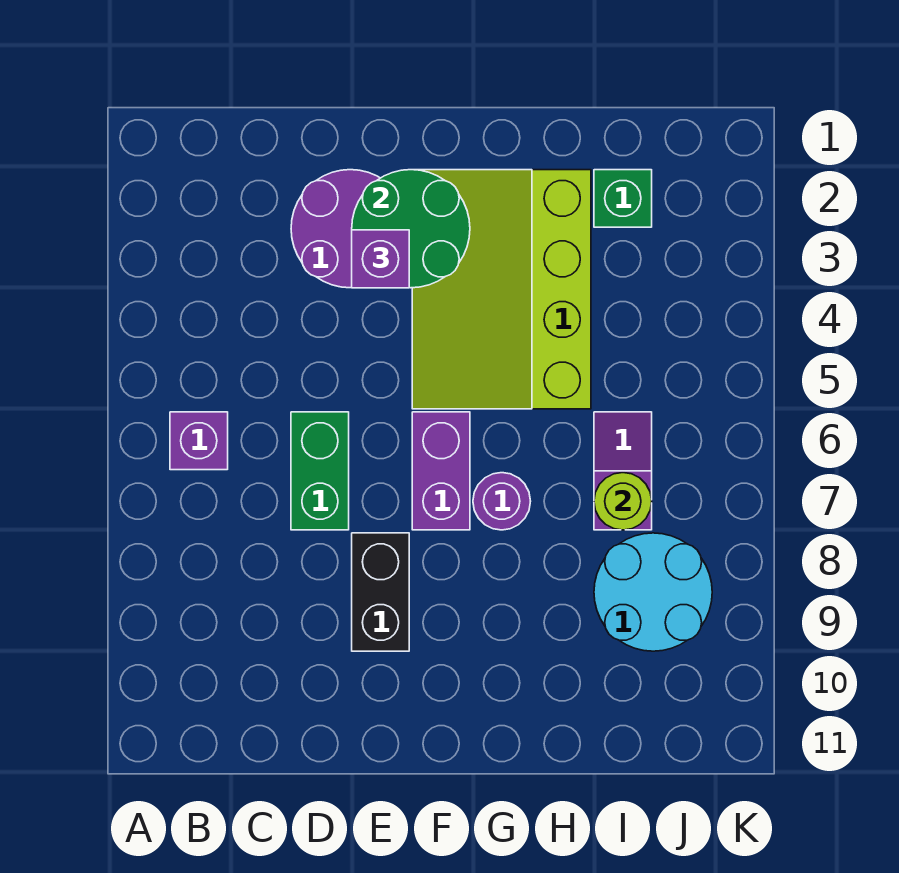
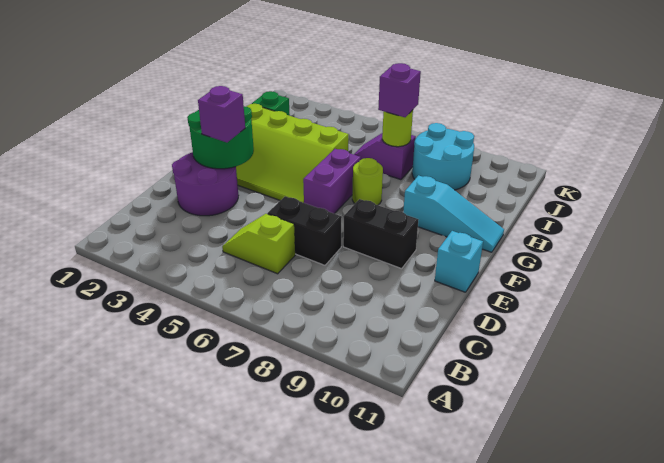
purple brick B6 level 1 -> purple brick I7 level 3
none -> lime slope C5:C6 level 1 top 6
green brick D6:D7 level 1 -> black brick D6:D7 level 1
none -> cyan brick E11 level 1
purple brick F6:F7 level 1 -> purple brick F6:G6 level 1
purple round brick G7 level 1 -> lime round brick G7 level 1
none -> cyan slope G9:G11 level 1 top 9

